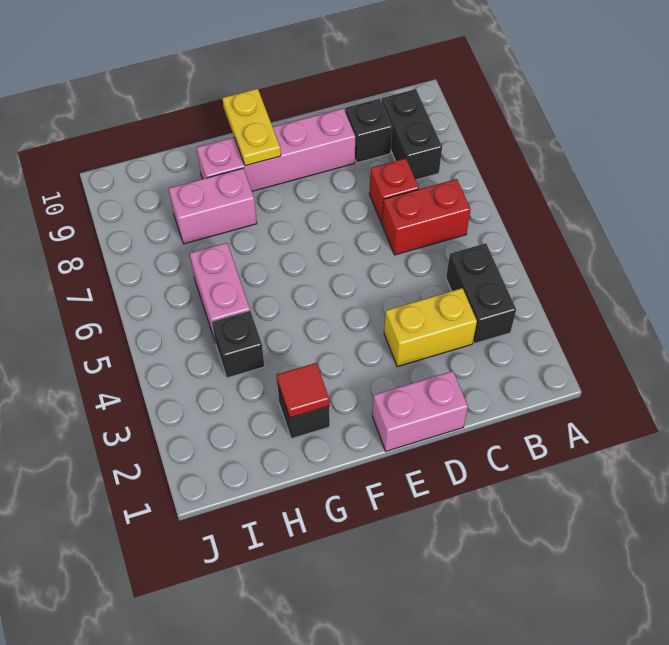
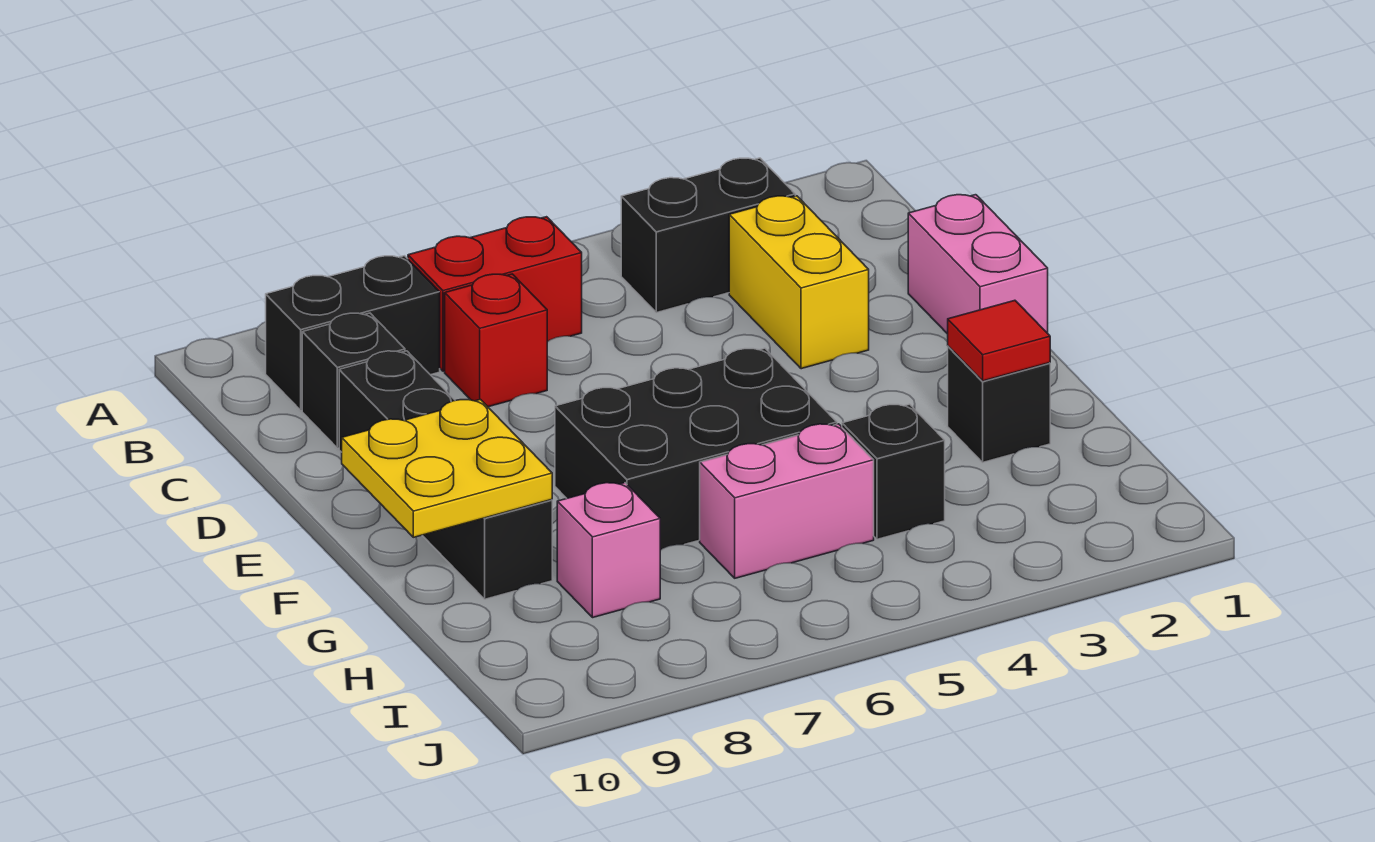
red brick B6:C6 level 1 -> red brick B6:B7 level 1
pink brick D9:G9 level 1 -> black brick D9:G9 level 1
none -> black brick F5:G7 level 1
yellow plate F9:F10 level 2 -> yellow plate F9:G10 level 2
pink brick G8:H8 level 1 -> pink brick H8 level 1

